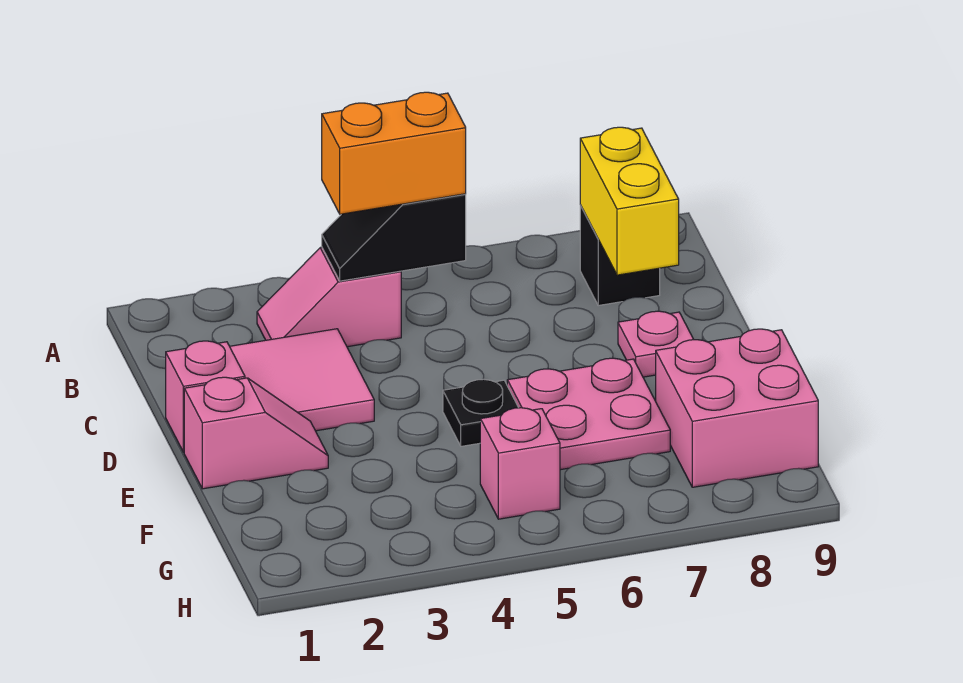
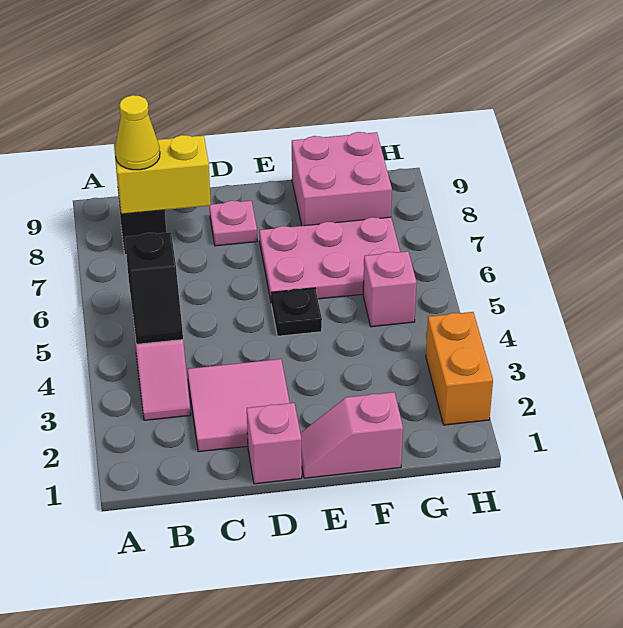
orange brick B4:B5 level 3 -> orange brick H2:H3 level 1
none -> yellow cone B8 level 3
pink slope E1:E2 level 1 top 1 -> pink slope E1:F1 level 1 top F
pink plate E6:F7 level 1 -> pink plate E6:G7 level 1

